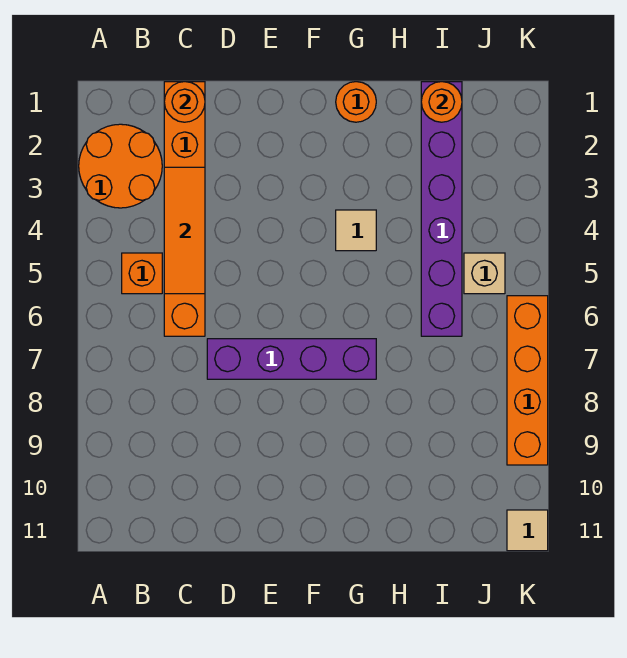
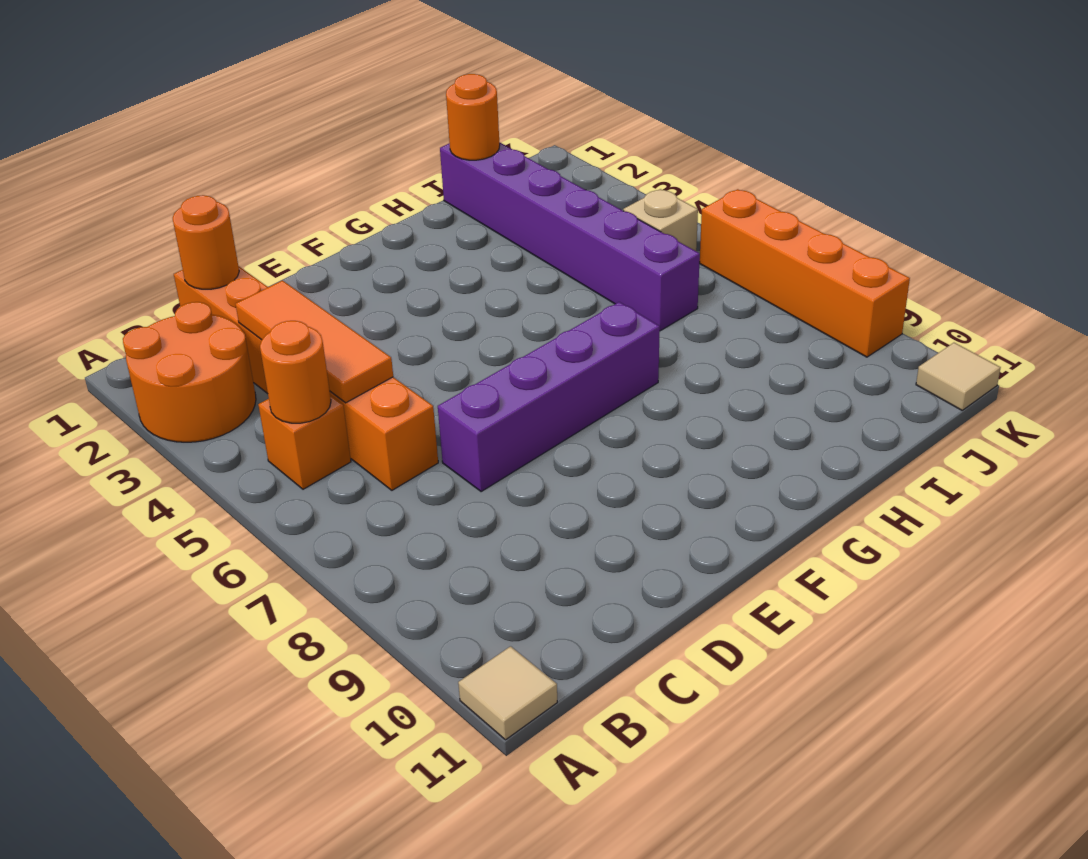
orange round brick G1 level 1 -> orange round brick B5 level 2
tan tile G4 level 1 -> tan tile A11 level 1

